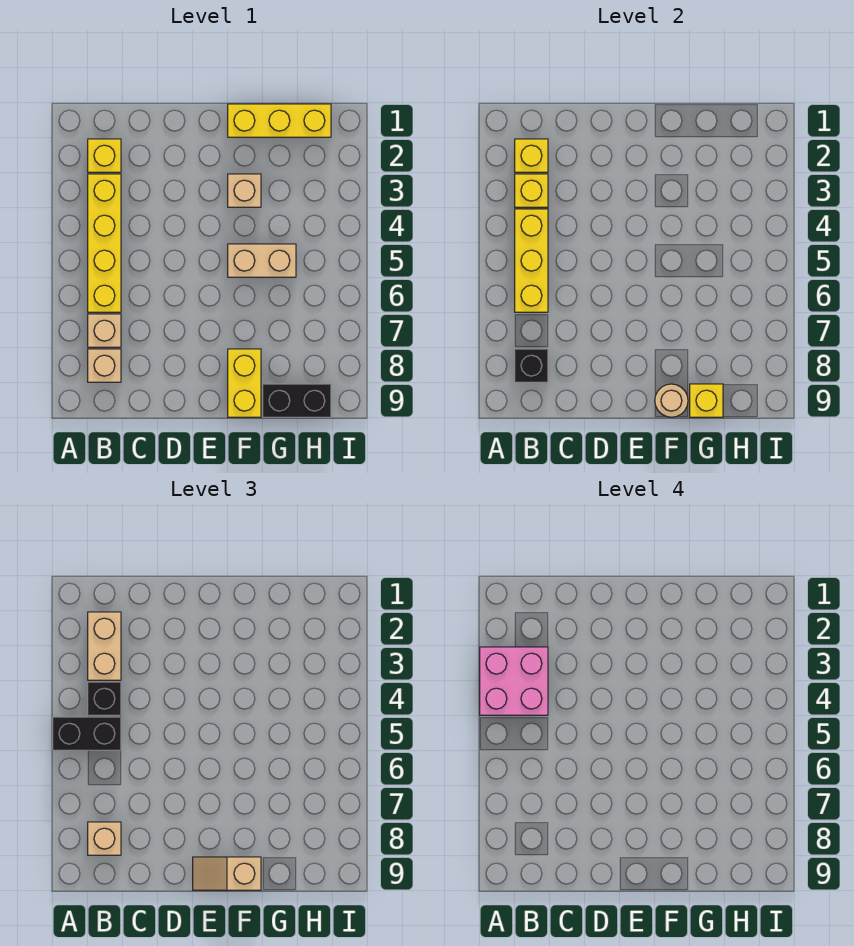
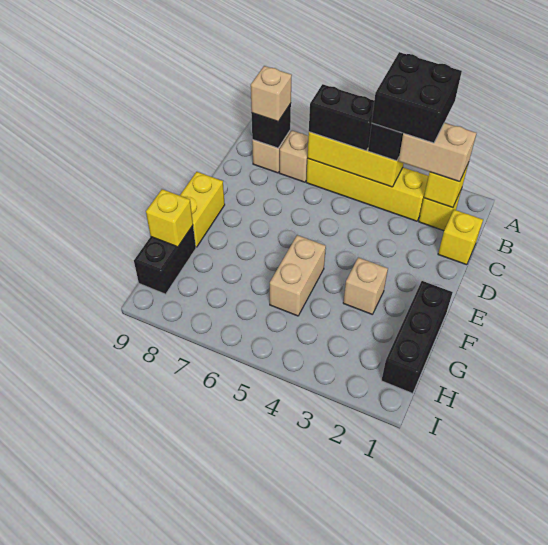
pink brick A3:B4 level 4 -> black brick A3:B4 level 4
black brick A5:B5 level 3 -> black brick B5:B6 level 3
yellow brick B3 level 2 -> yellow brick C1 level 1
tan slope E9:F9 level 3 top F -> none
yellow brick F1:H1 level 1 -> black brick F1:H1 level 1
yellow brick F8:F9 level 1 -> yellow brick E9:F9 level 1
tan round brick F9 level 2 -> none

